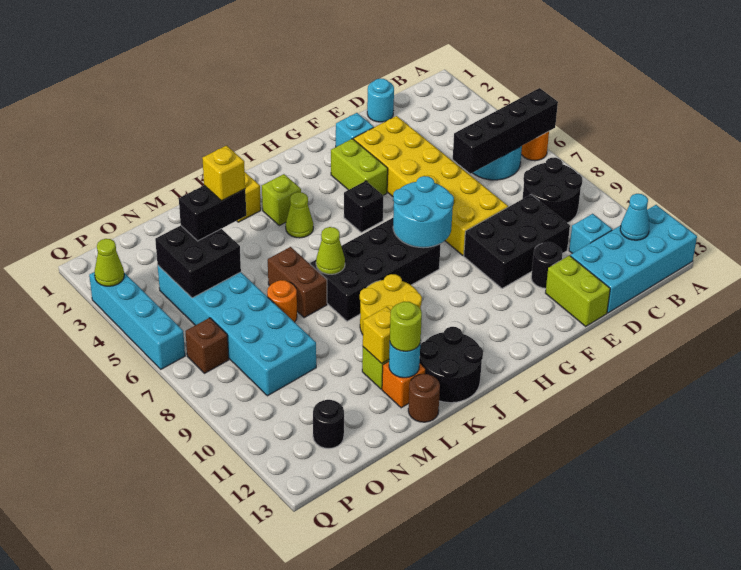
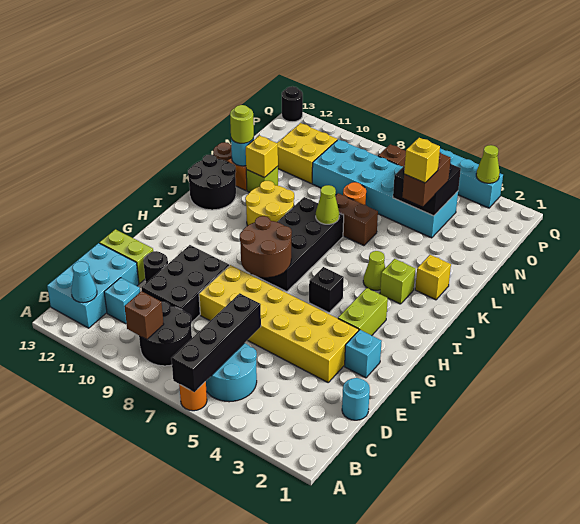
cyan brick A12:D13 level 1 -> cyan brick B12:D13 level 1
none -> brown brick B9 level 2
lime brick G3:G4 level 1 -> lime brick G3:H3 level 1
cyan round brick G7:H8 level 2 -> brown round brick G7:H8 level 2
black brick M4:N4 level 3 -> brown brick M4:N4 level 3
none -> yellow brick N10:O11 level 1
black round brick O12 level 1 -> black round brick Q13 level 1

